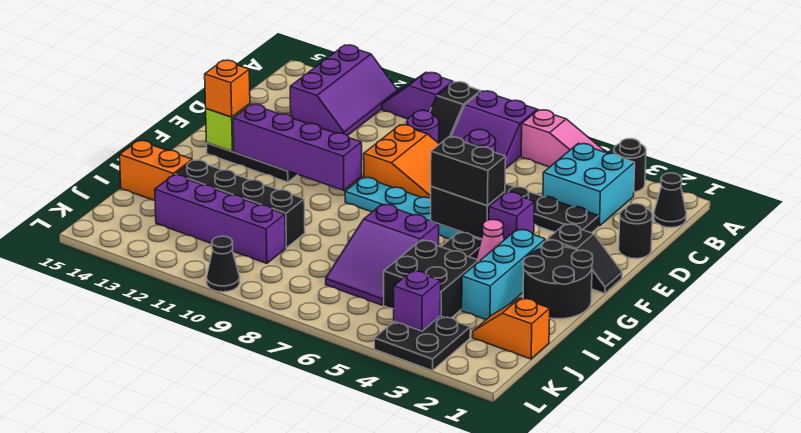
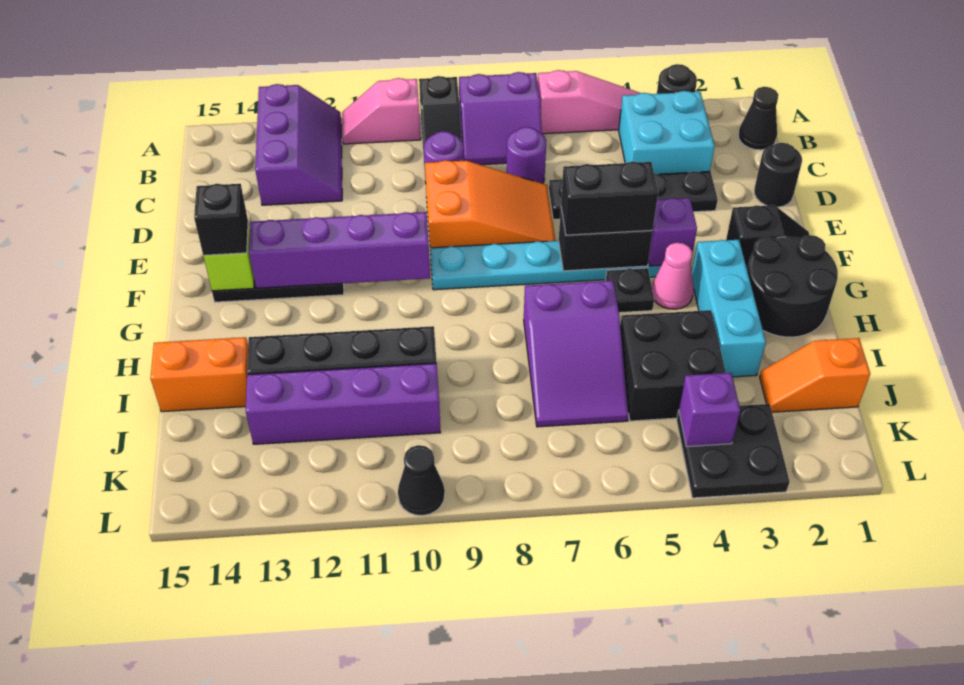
purple slope A10:A11 level 1 top 10 -> pink slope A10:A11 level 1 top 10
orange brick F14 level 3 -> black brick F14 level 3

